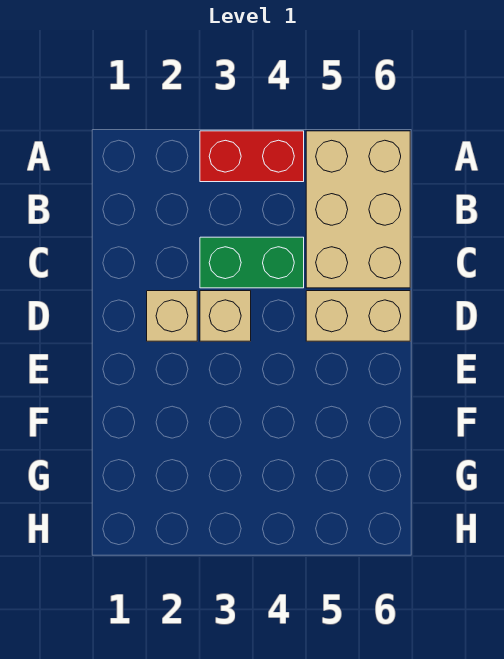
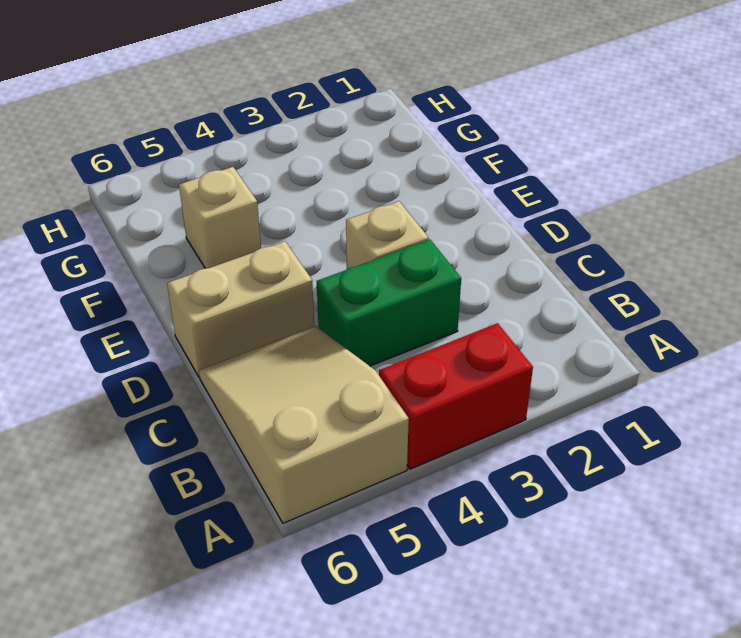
tan brick A5:C6 level 1 -> tan slope A5:C6 level 1 top A
tan brick D2 level 1 -> tan brick F5 level 1

